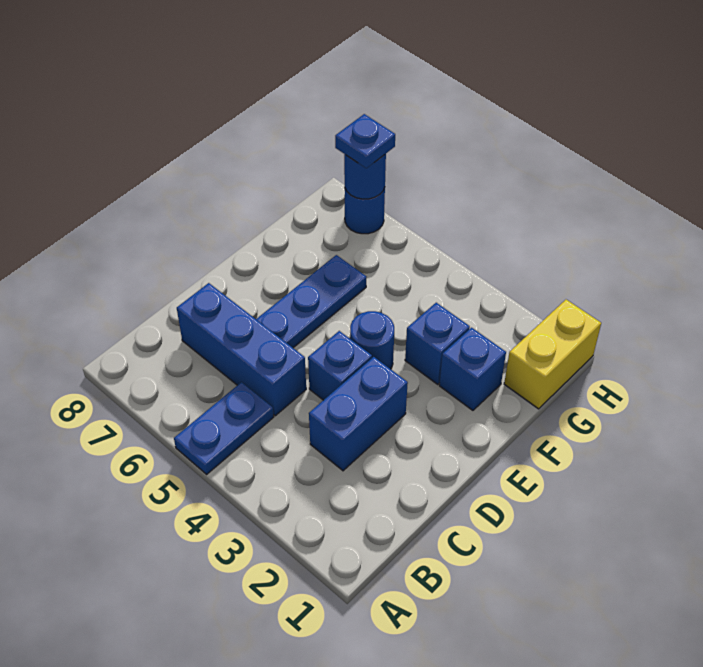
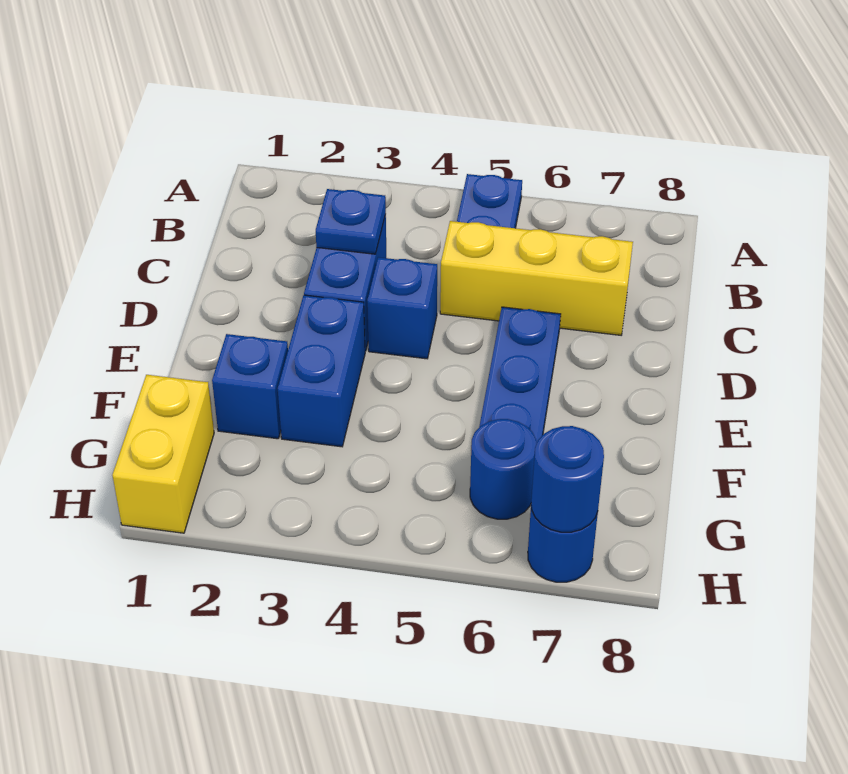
blue brick C5:C7 level 1 -> yellow brick C5:C7 level 1
blue round brick E4 level 1 -> blue round brick G6 level 1
blue brick F3 level 1 -> blue brick E3:F3 level 1
blue plate H7 level 3 -> blue plate C3 level 2

